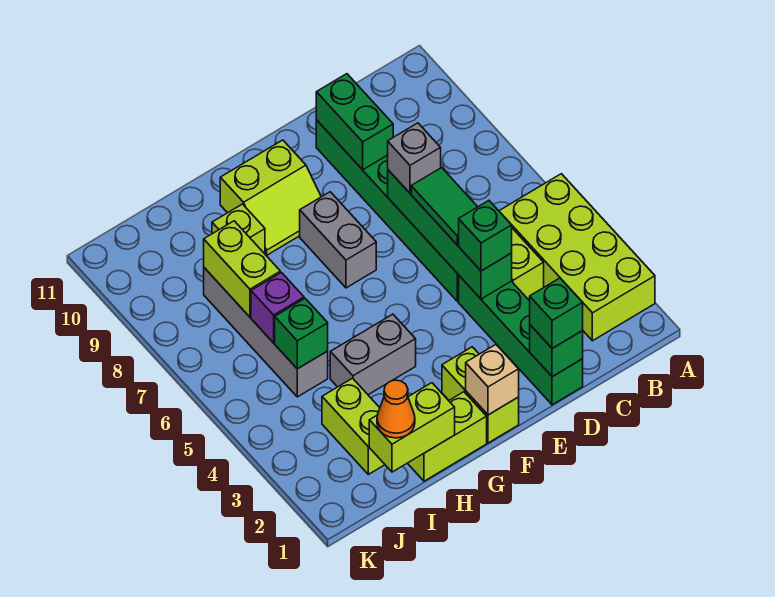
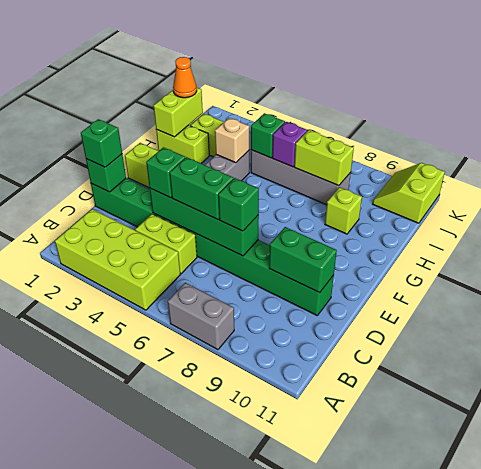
green tile D5:D6 level 3 -> green brick D5:D6 level 3
grey brick D7 level 3 -> green brick D7 level 3
tan brick F1 level 2 -> tan brick H4 level 2
grey brick F7:F8 level 1 -> grey brick A7:A8 level 1
lime slope F9:G10 level 1 top 10 -> lime slope J10:K11 level 1 top 11
lime brick G1:H1 level 1 -> lime brick H1:H2 level 1

